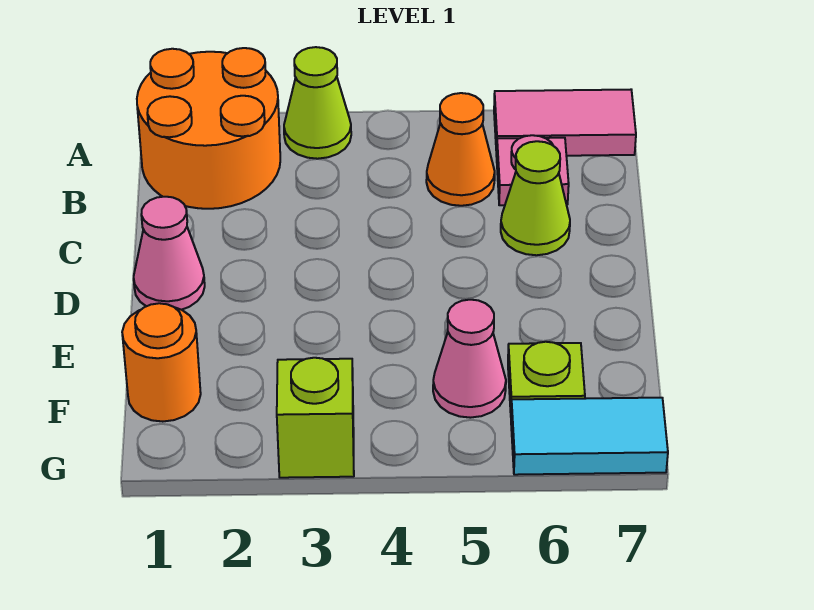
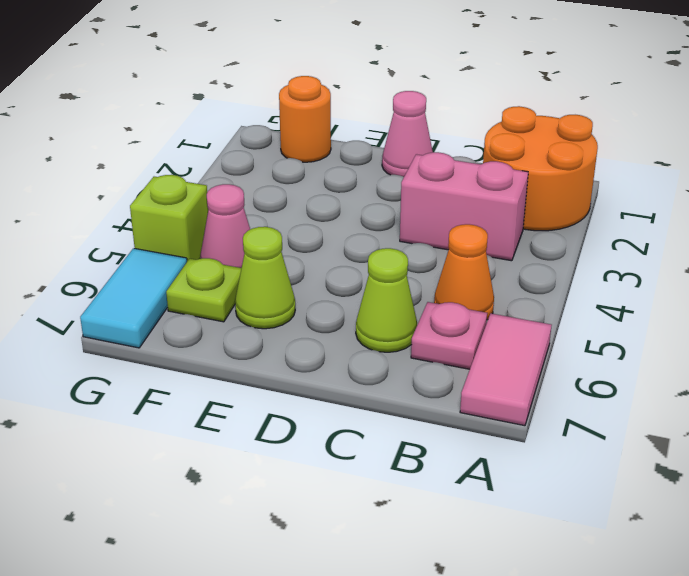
lime cone A3 level 1 -> lime cone E6 level 1
none -> pink brick B3:C3 level 1
lime brick G3 level 1 -> lime brick G5 level 1

